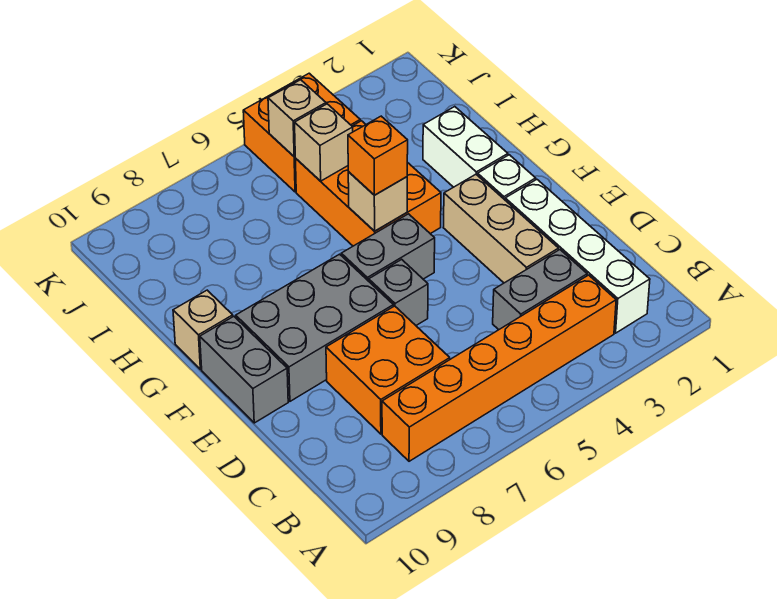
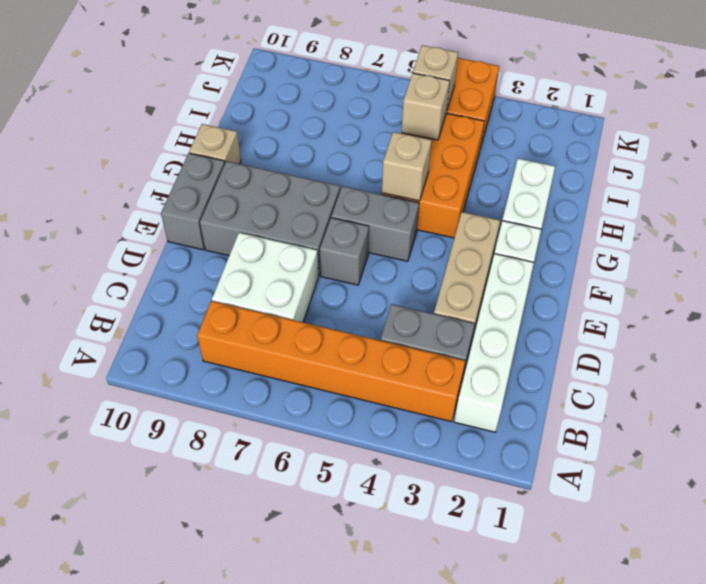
orange brick C7:D8 level 1 -> white brick C7:D8 level 1
orange brick G5 level 3 -> none

